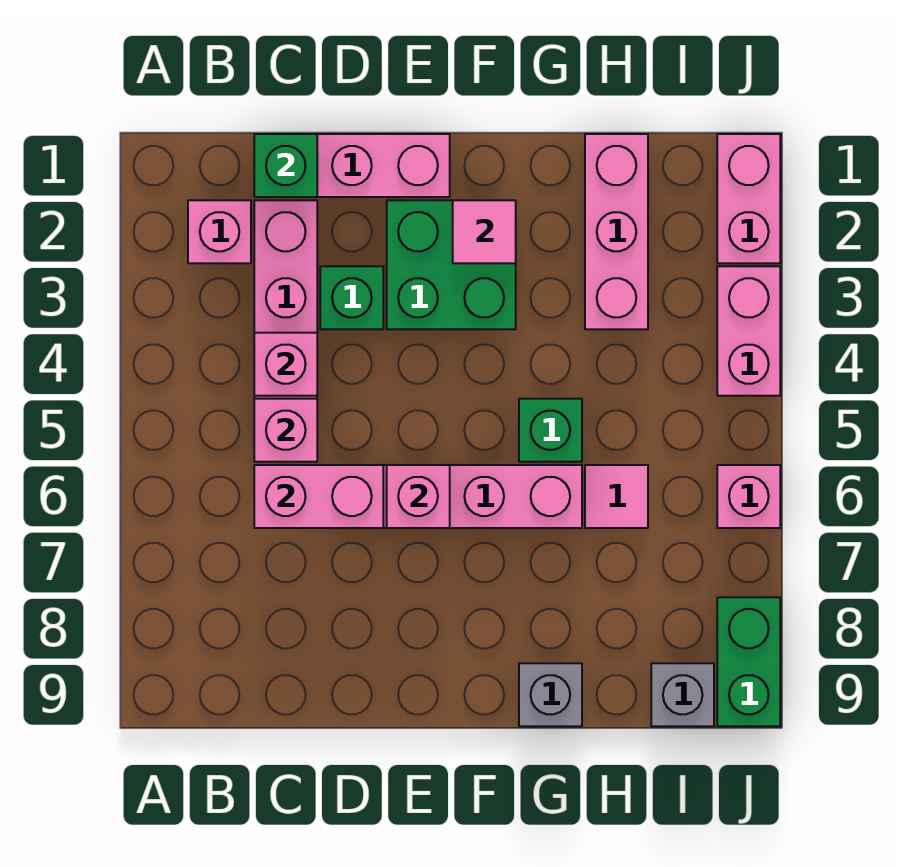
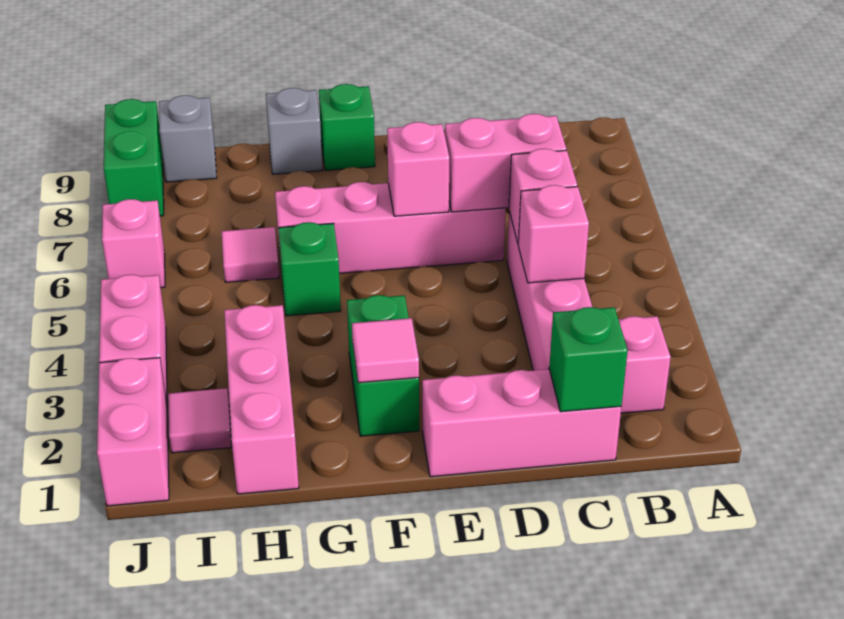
green brick D3 level 1 -> green brick F9 level 1
green brick E2:F3 level 1 -> green brick F2:F3 level 1
none -> pink tile I2 level 1

